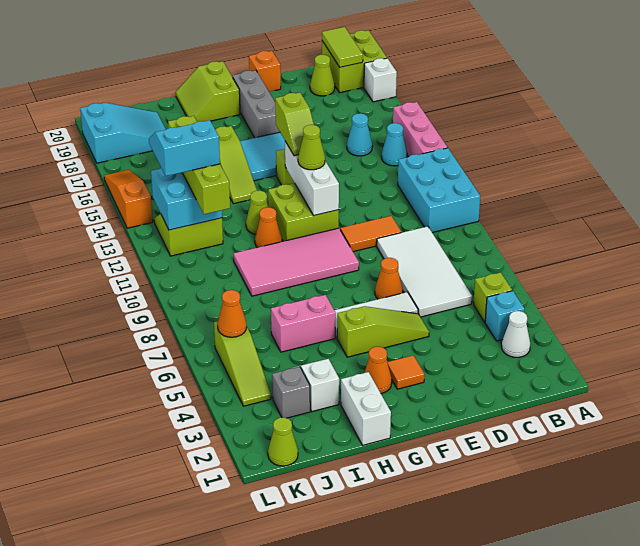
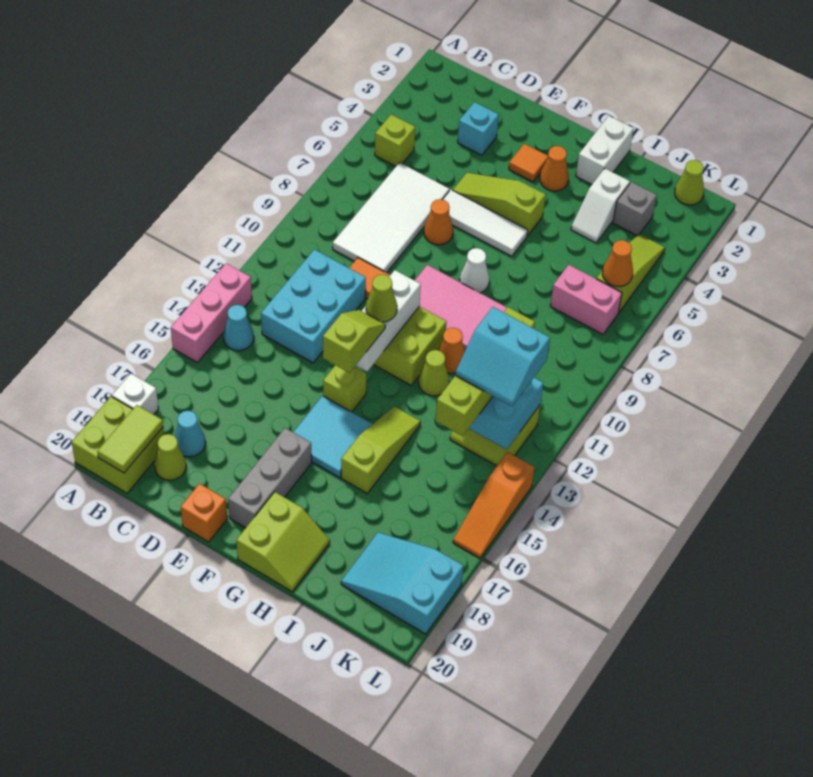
cyan brick A10:B12 level 1 -> cyan brick C11:D13 level 1
white cone B3 level 1 -> white cone G8 level 1
cyan brick B4 level 1 -> cyan brick D3 level 1
cyan cone C15 level 1 -> cyan cone C18 level 1
pink brick H6:I6 level 1 -> pink brick J7:K7 level 1

